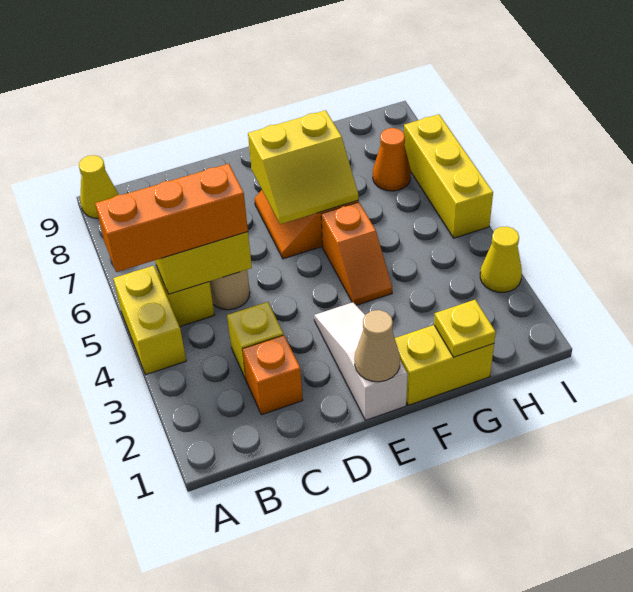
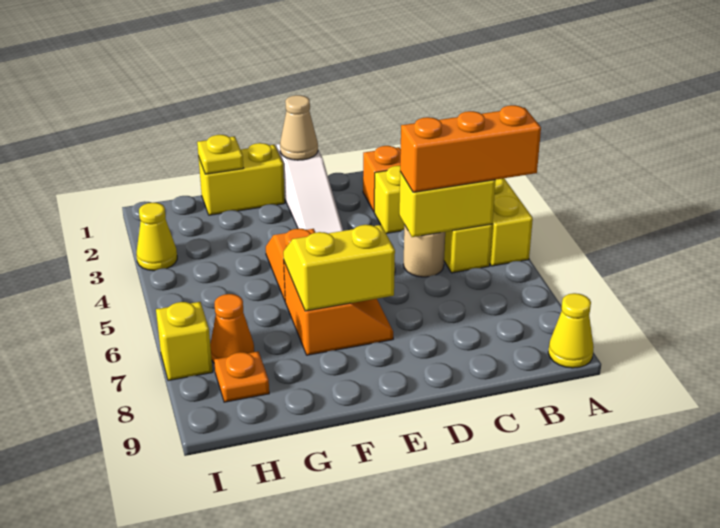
none -> orange plate H8 level 1
yellow brick I5:I7 level 1 -> yellow brick I7 level 1

